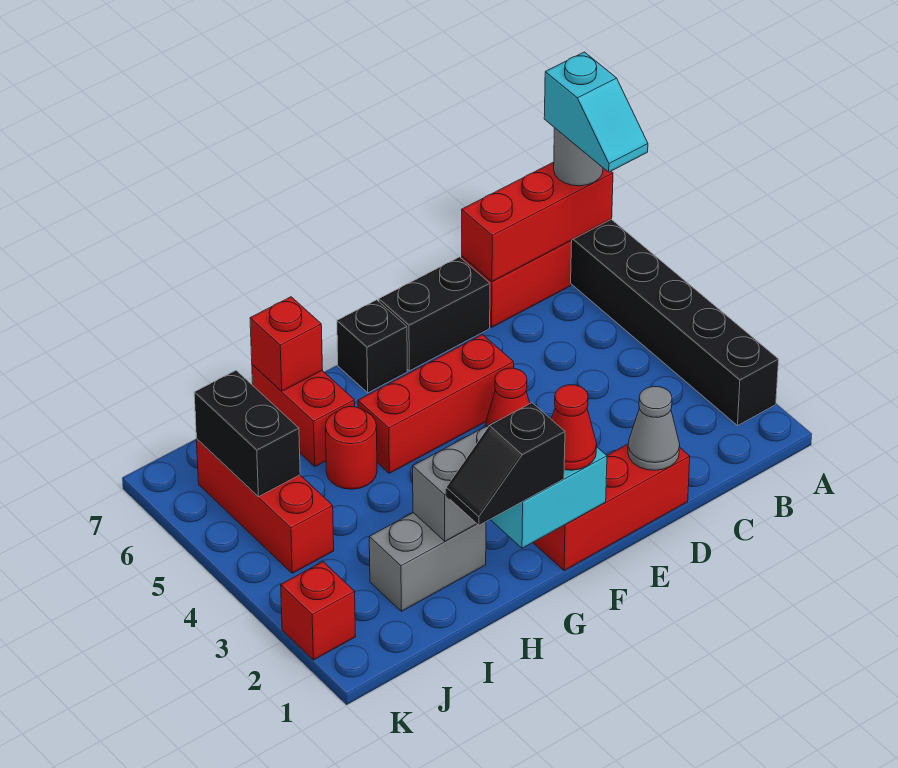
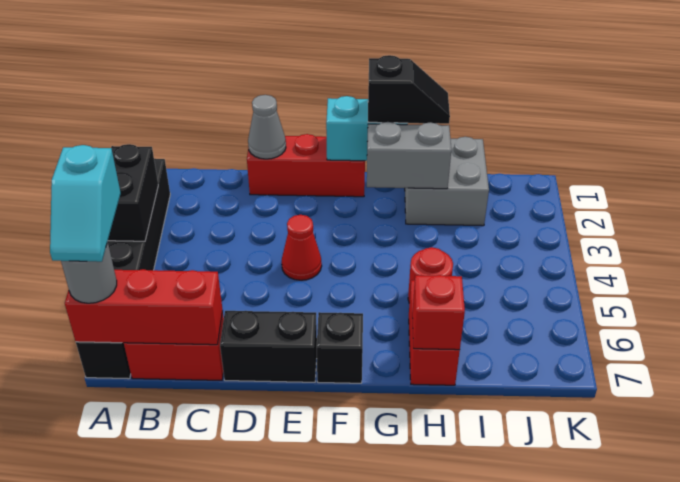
cyan slope A6:A7 level 4 top 7 -> cyan slope A6:A7 level 4 top 6
red brick E5:G5 level 1 -> none
red cone F1 level 3 -> none
grey brick H2:I2 level 1 -> grey brick H1:I2 level 1
red brick J4:J6 level 1 -> none
black brick J5:J6 level 2 -> black brick A3:A4 level 2
red brick K2 level 1 -> none

